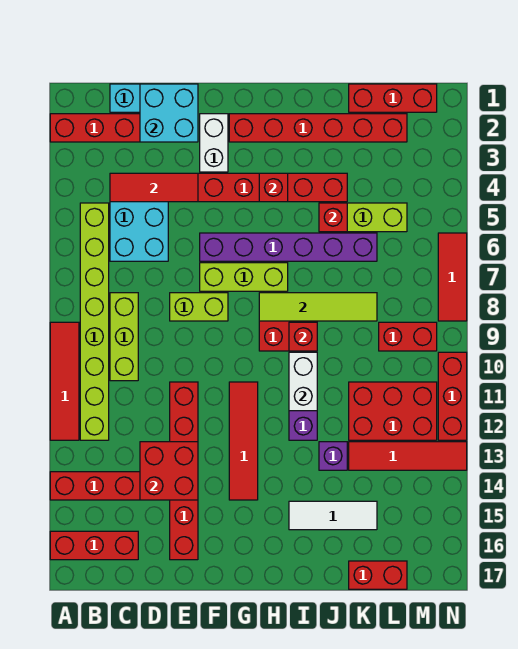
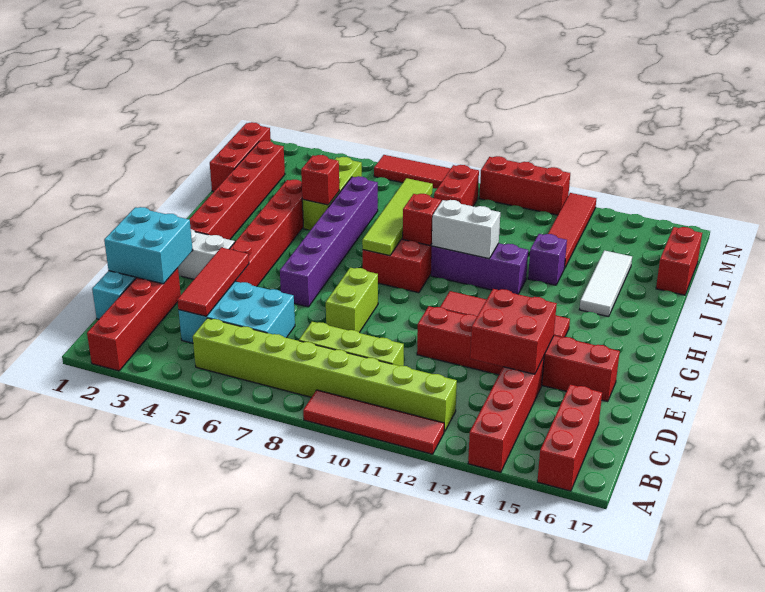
lime brick F7:H7 level 1 -> none
red brick H4 level 2 -> none
red brick K11:M12 level 1 -> none

